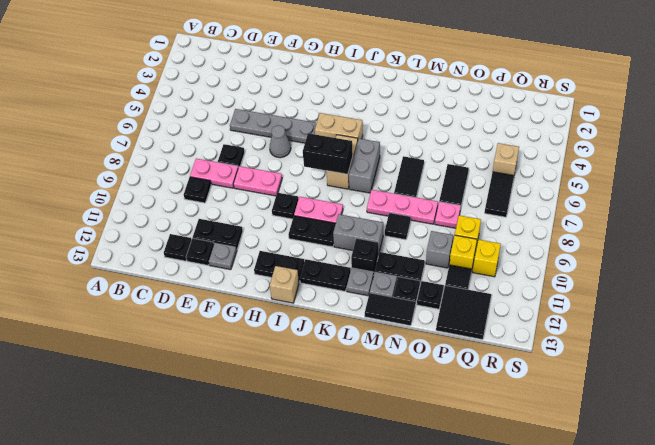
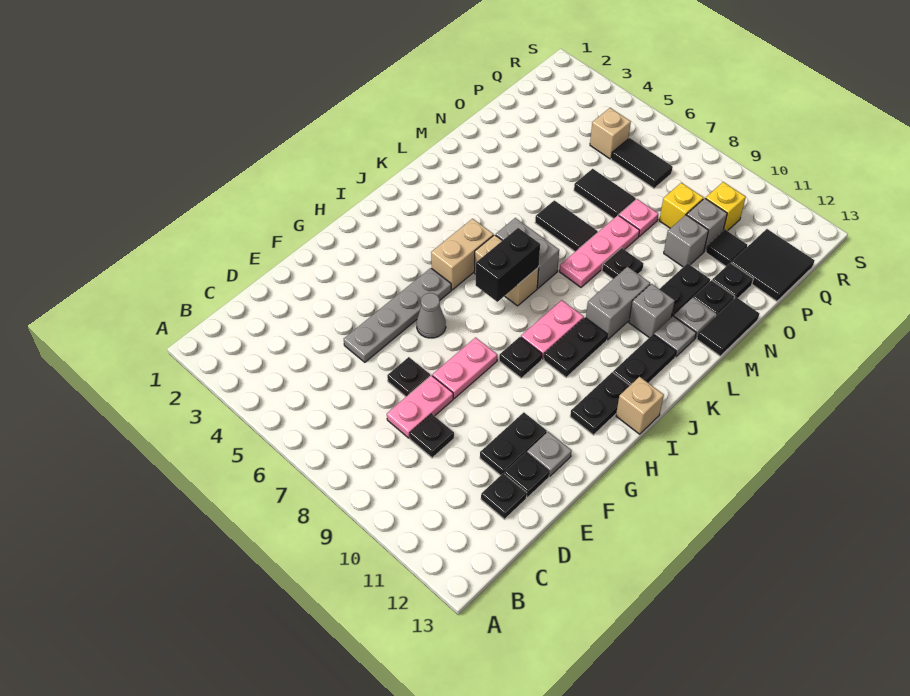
black brick L11 level 1 -> grey brick L11 level 1
black tile M9 level 1 -> black plate M9 level 1
yellow brick P10 level 1 -> grey brick P10 level 1

